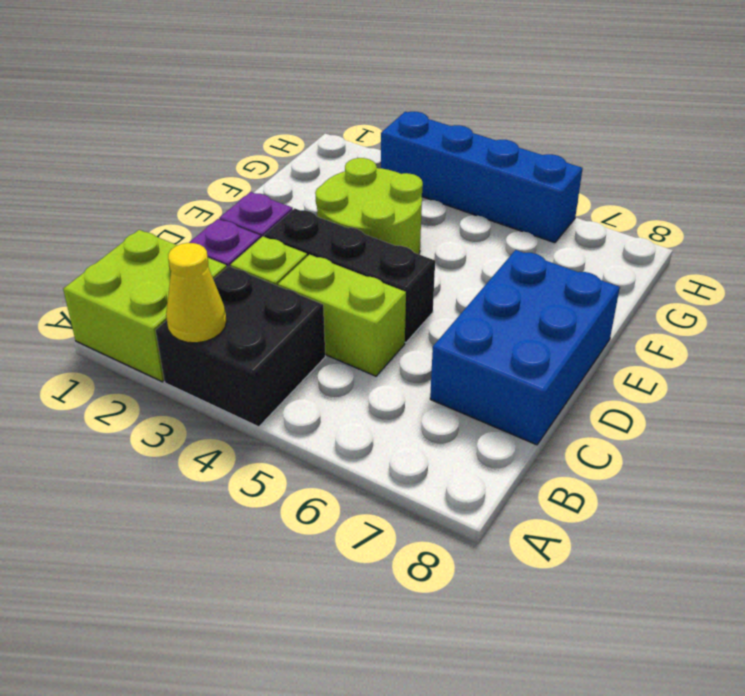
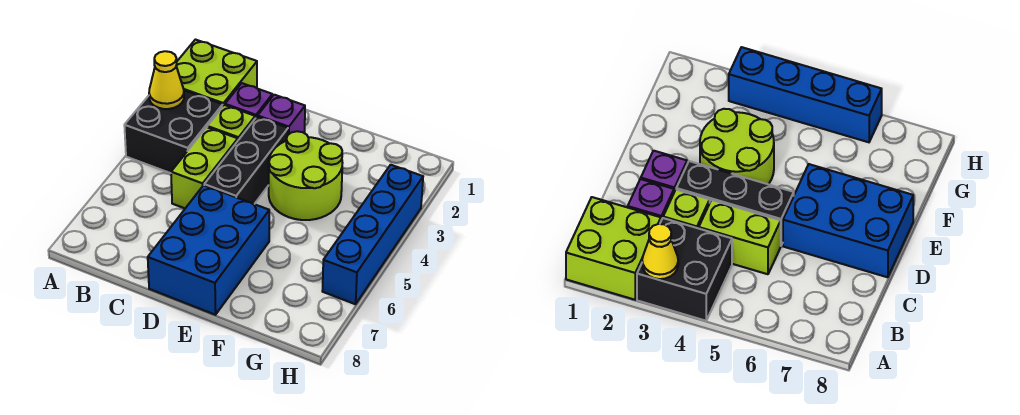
blue brick C7:E8 level 1 -> blue brick D6:E8 level 1

